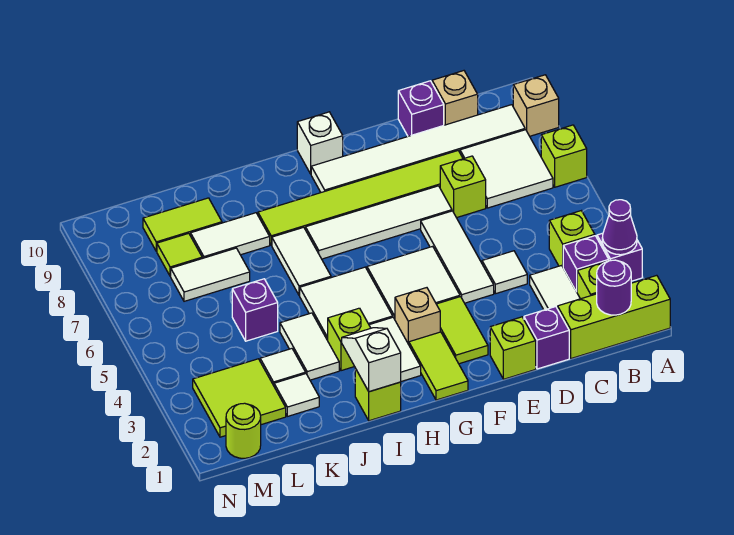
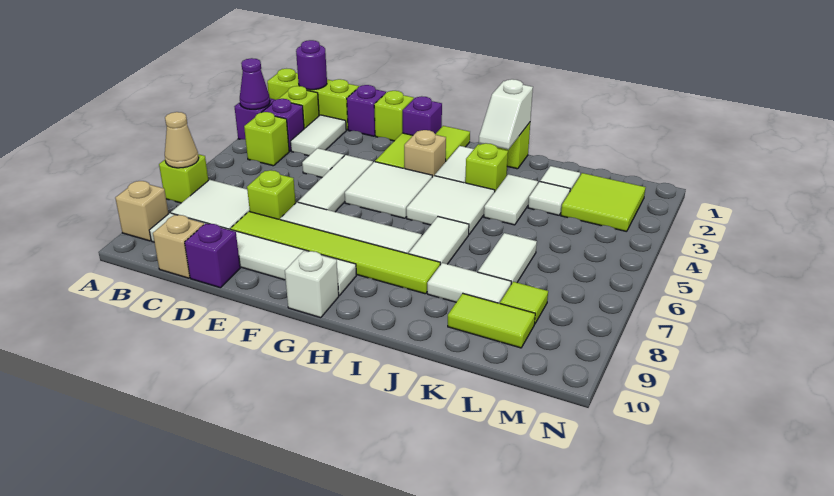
none -> tan cone A7 level 2
purple brick K5 level 1 -> purple brick F1 level 1
white tile K7:L7 level 1 -> white tile K6:K7 level 1
lime round brick M1 level 1 -> none

